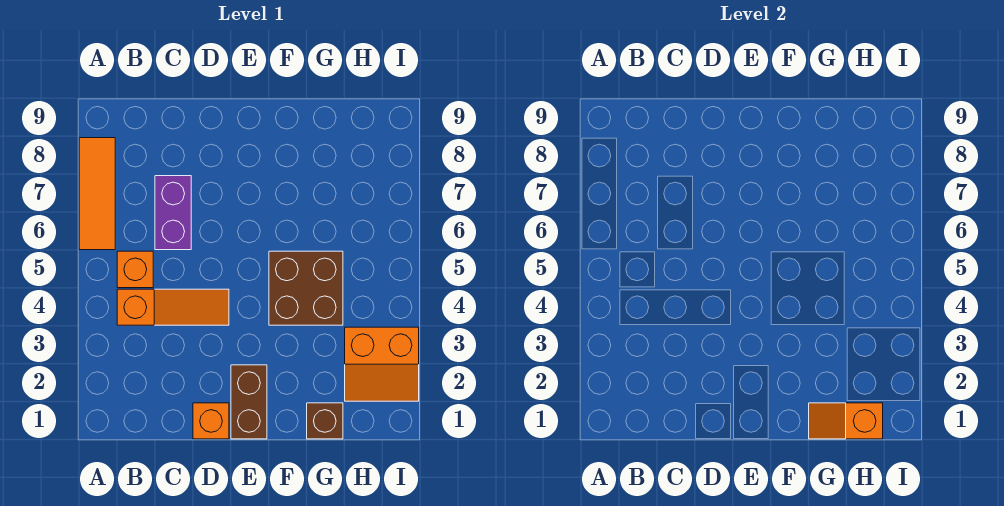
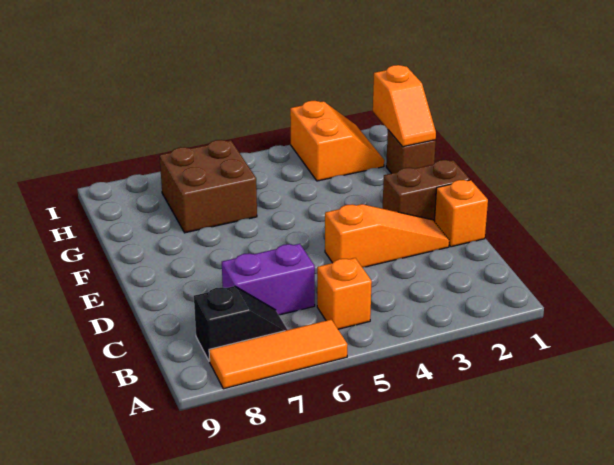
orange slope B4:D4 level 1 top B -> orange slope D2:D4 level 1 top 4
none -> black slope B7:B8 level 1 top 8
brown brick F4:G5 level 1 -> brown brick G6:H7 level 1

